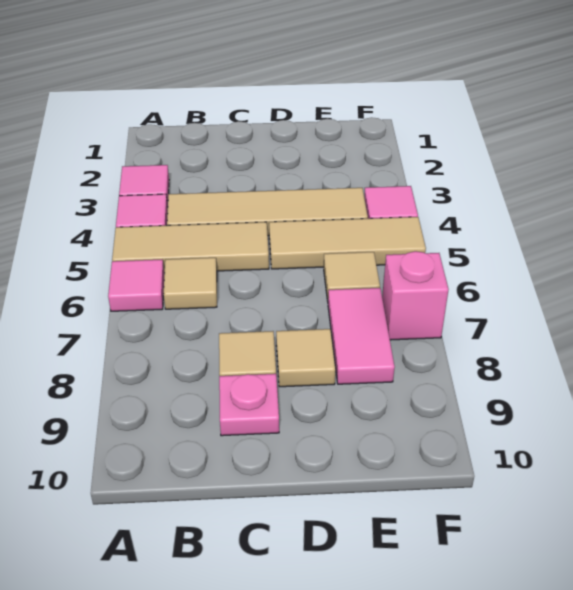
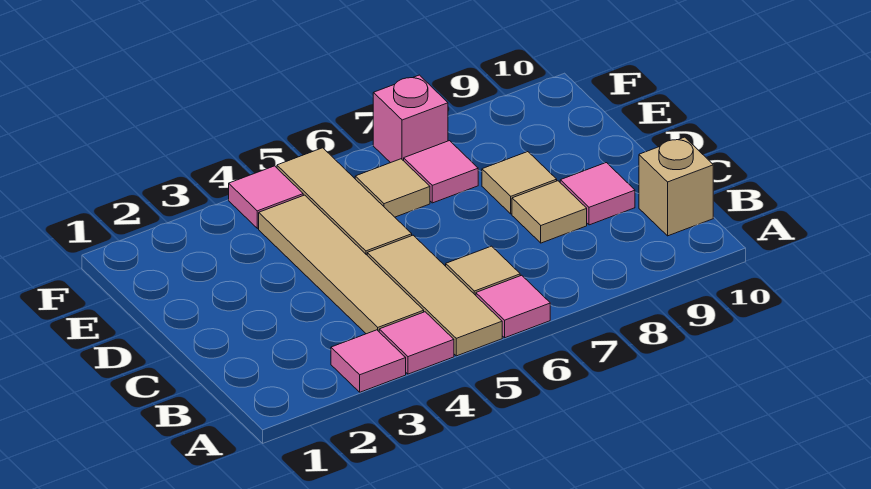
none -> tan brick B10 level 1
pink plate C9 level 1 -> pink tile C9 level 1
pink tile E7:E8 level 1 -> pink tile E7 level 1

